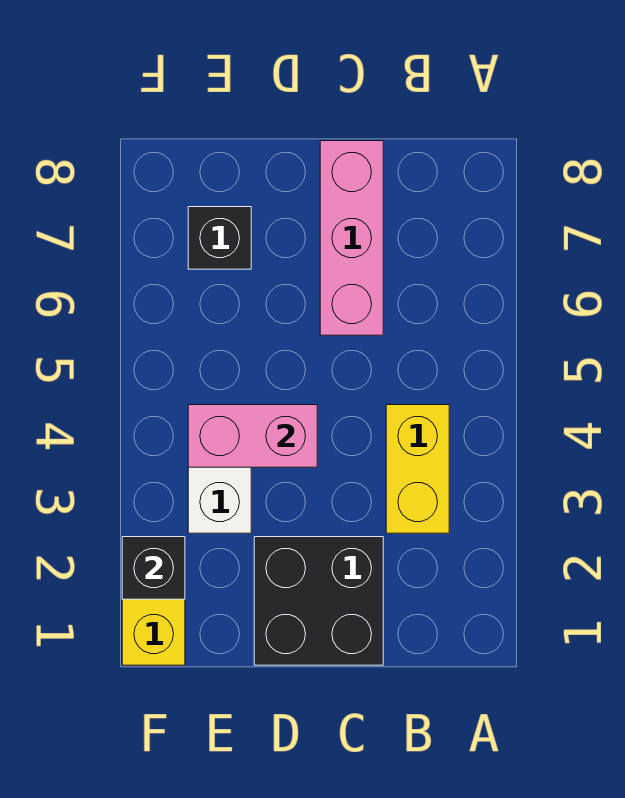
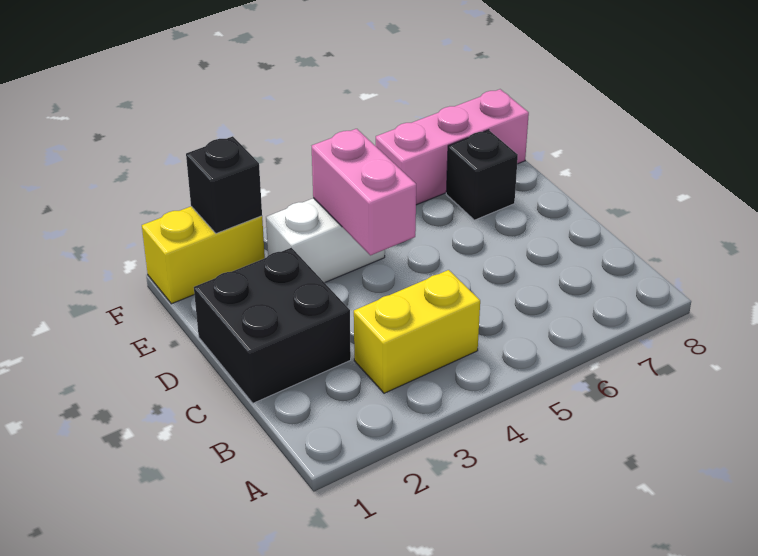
pink brick C6:C8 level 1 -> pink brick F6:F8 level 1

